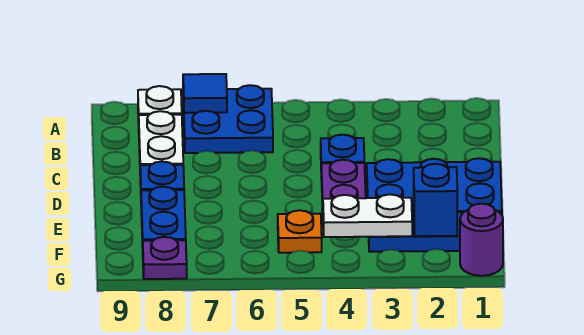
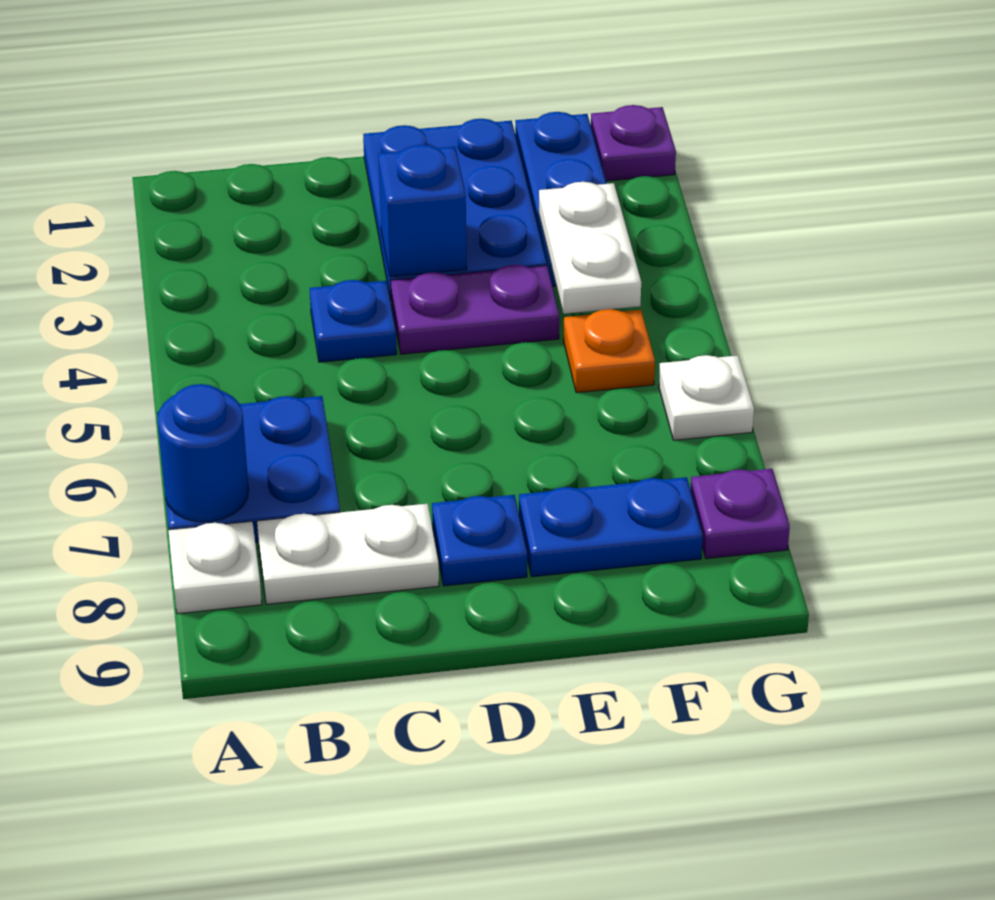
blue tile A7 level 2 -> blue round brick A7 level 2
blue brick F2 level 2 -> blue brick D3 level 2
purple round brick G1 level 1 -> purple plate G1 level 1
none -> white plate G6 level 1

